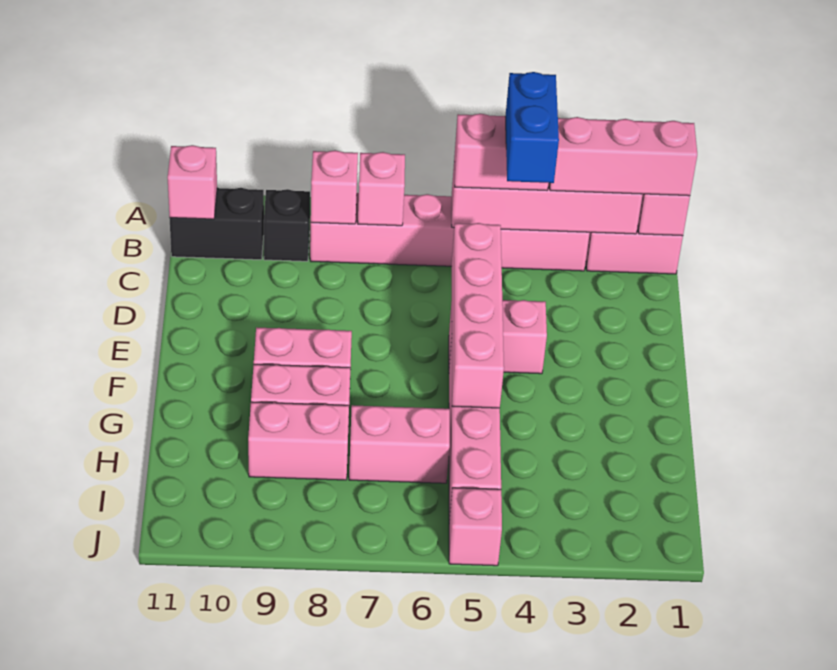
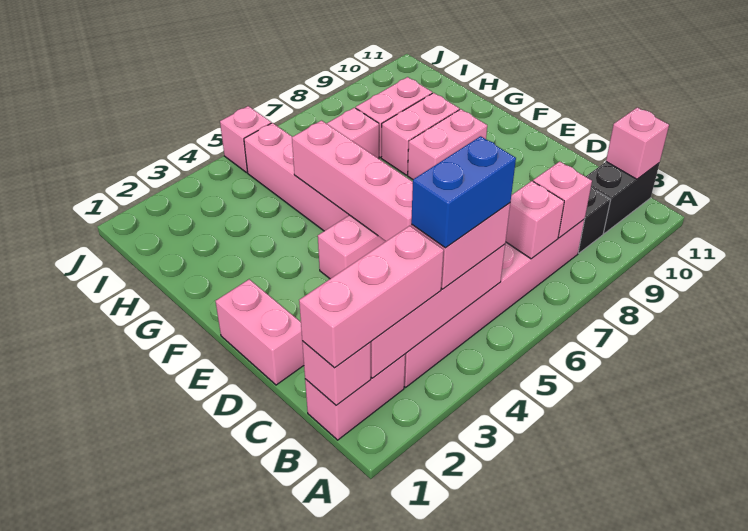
blue brick B4:C4 level 4 -> blue brick B4:B5 level 4
none -> pink brick D1:E1 level 1

